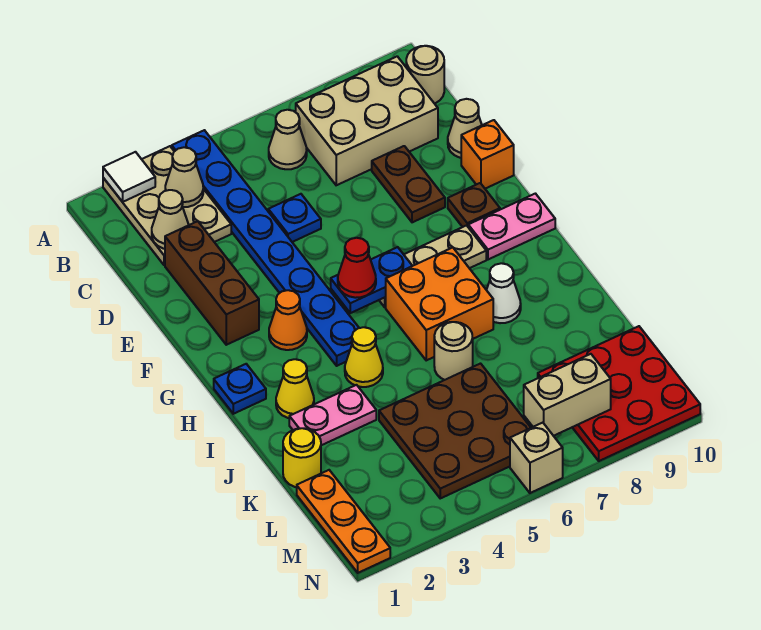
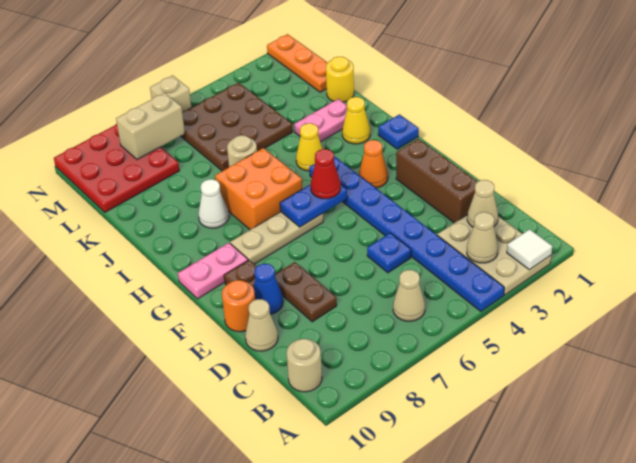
tan brick B7:C9 level 1 -> none
none -> blue cone E9 level 1
orange brick E10 level 1 -> orange round brick E10 level 1

